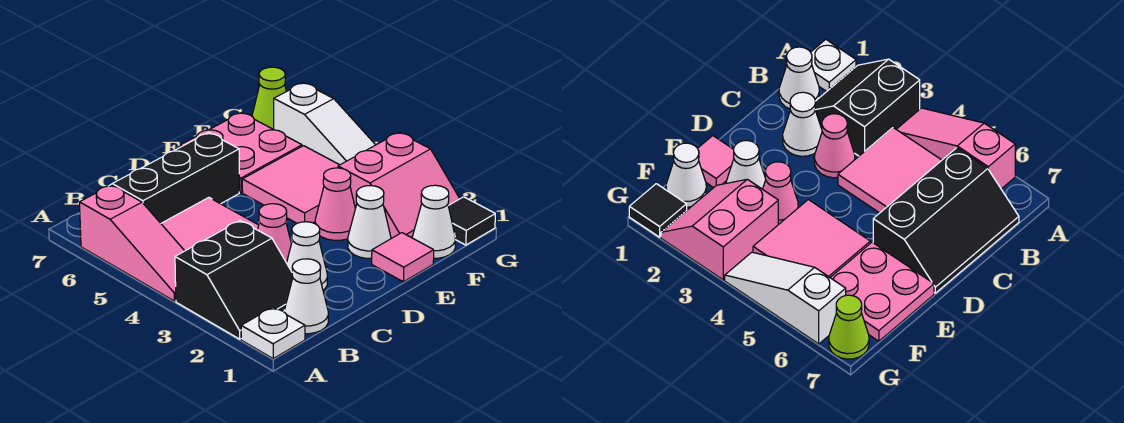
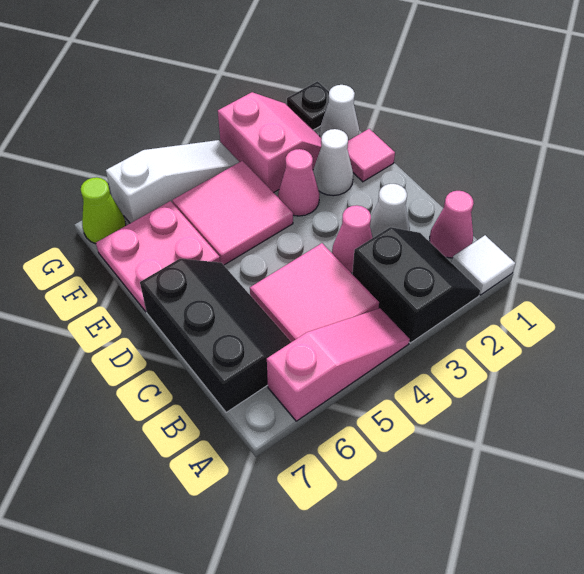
white plate A1 level 1 -> white tile A1 level 1
white cone B1 level 1 -> pink cone B1 level 1
black slope B6:D7 level 1 top 6 -> black slope B6:D7 level 1 top 7
black tile G1 level 1 -> black plate G1 level 1

